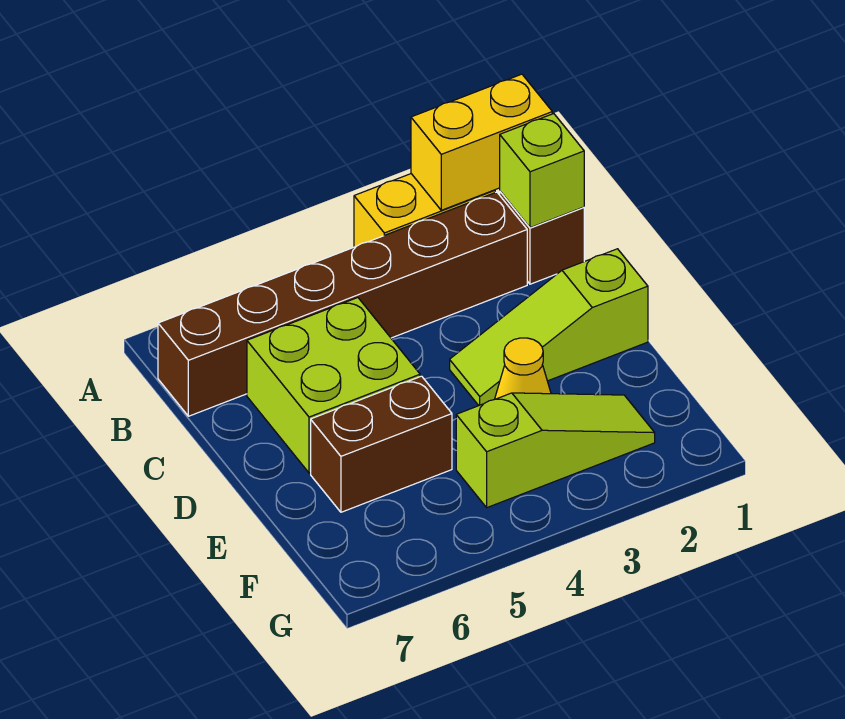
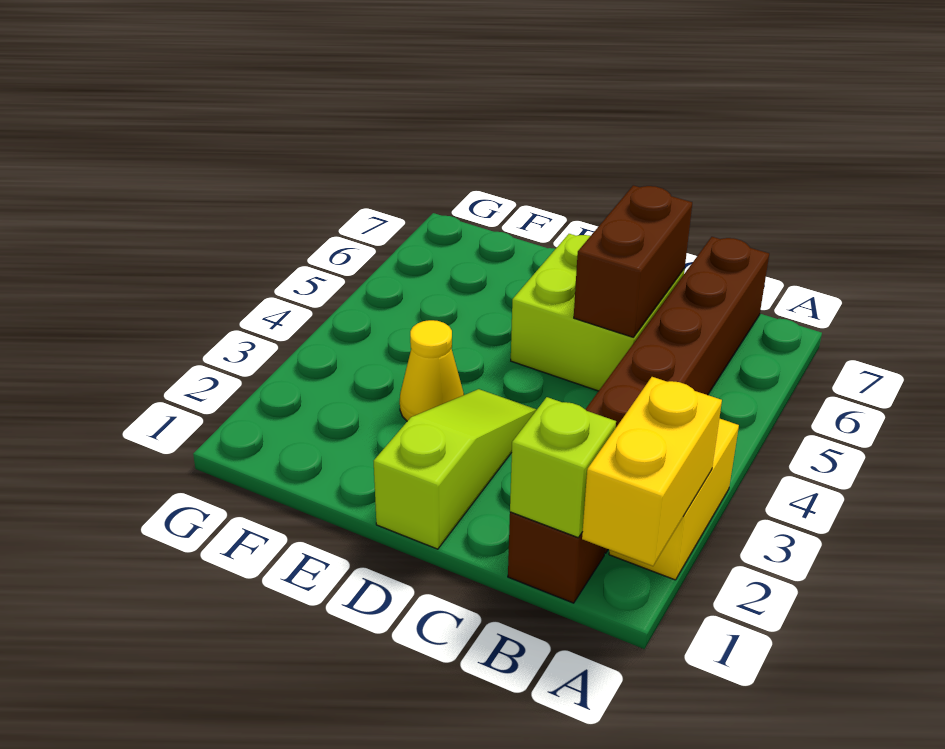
brown brick E5:E6 level 1 -> brown brick C5:C6 level 2
lime slope F2:F4 level 1 top 4 -> none

